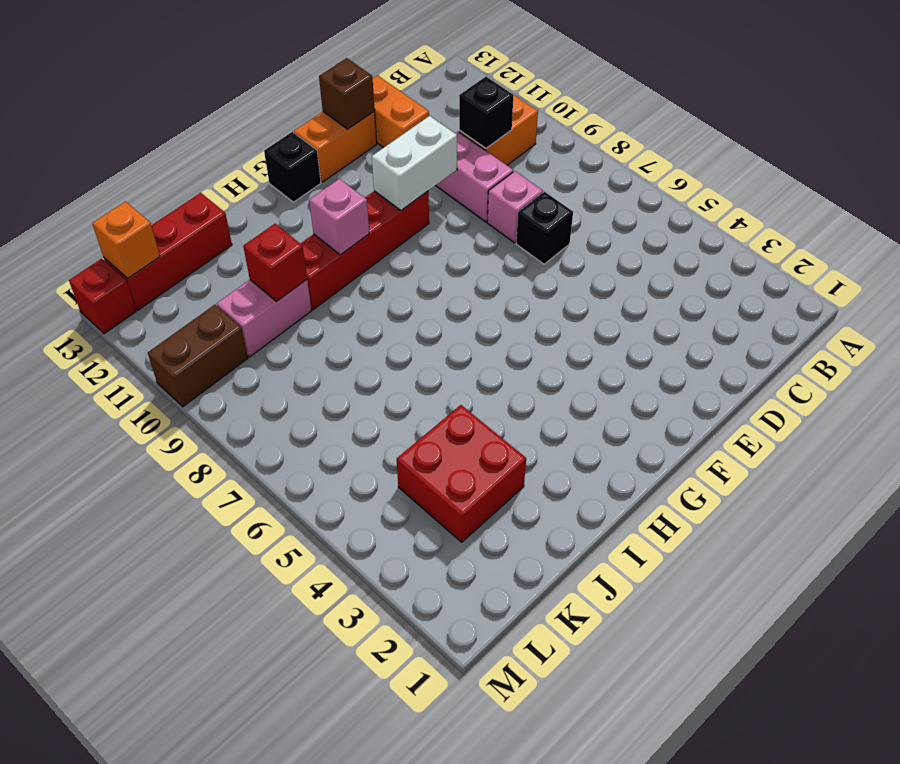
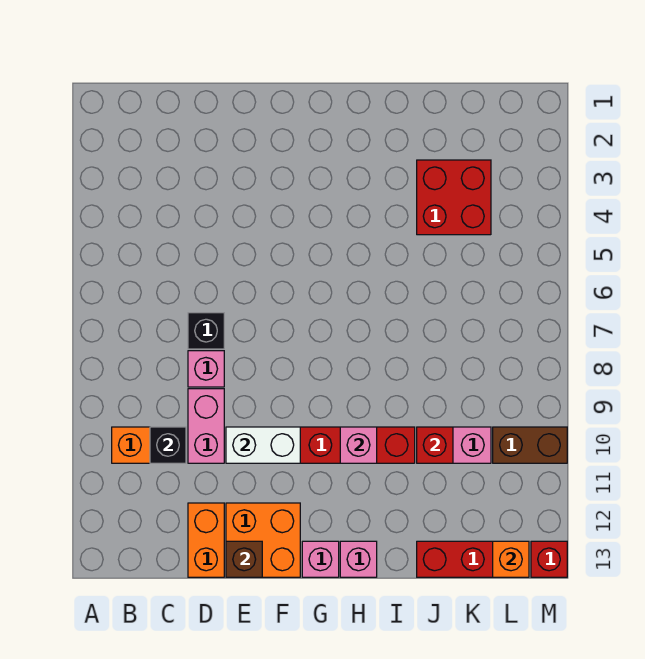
orange brick E13:F13 level 1 -> orange brick E12:F13 level 1
black brick G13 level 1 -> pink brick G13 level 1
none -> pink brick H13 level 1

